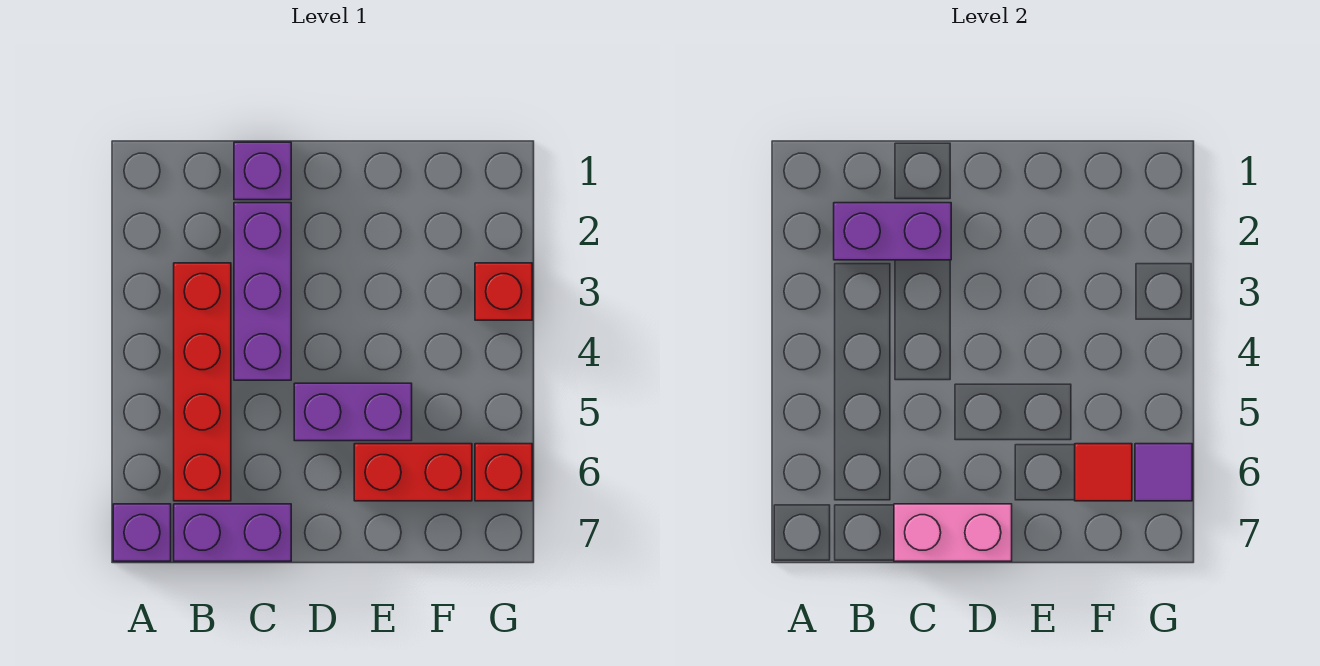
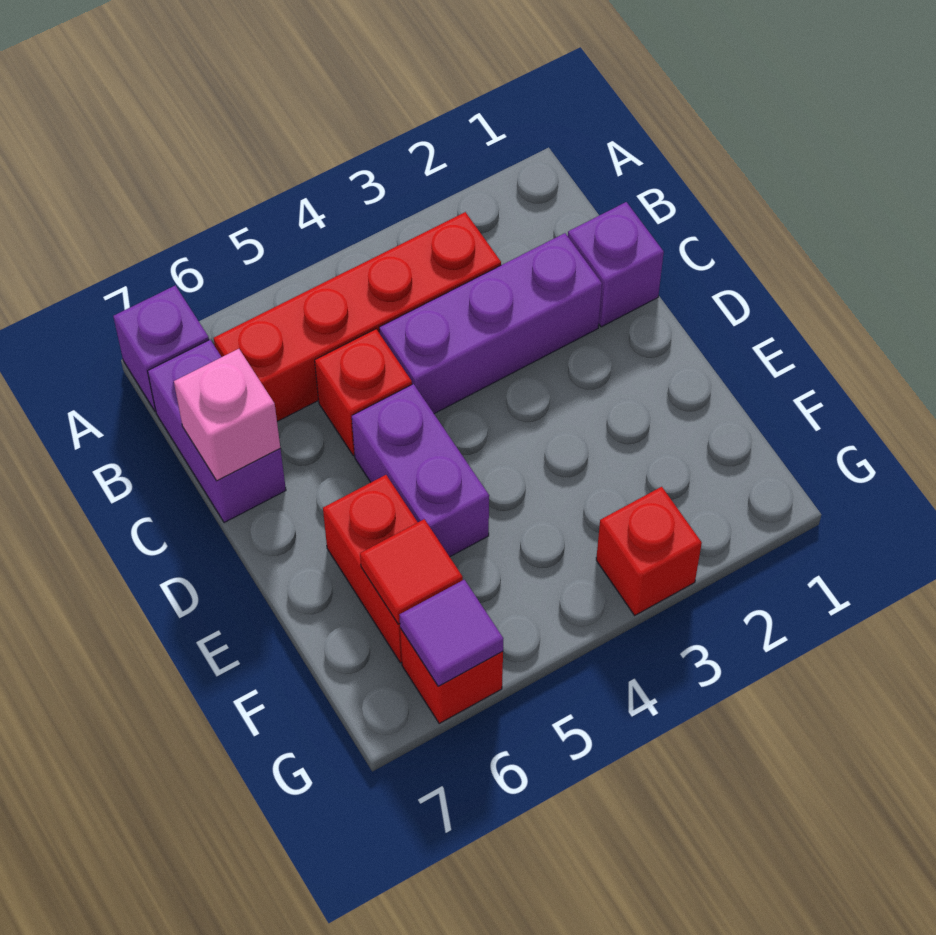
purple brick B2:C2 level 2 -> none
none -> red brick C5 level 1
pink brick C7:D7 level 2 -> pink brick C7 level 2

